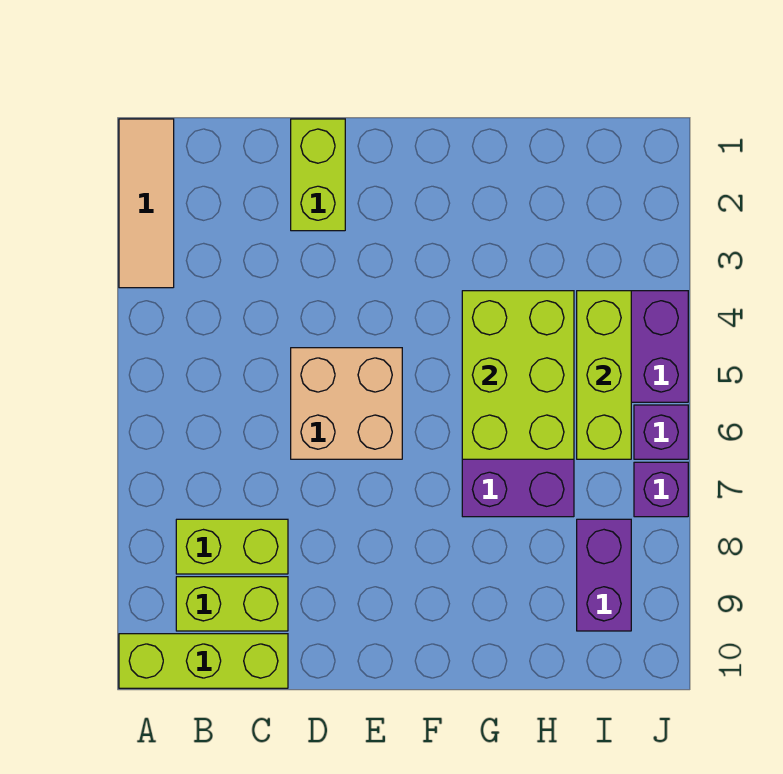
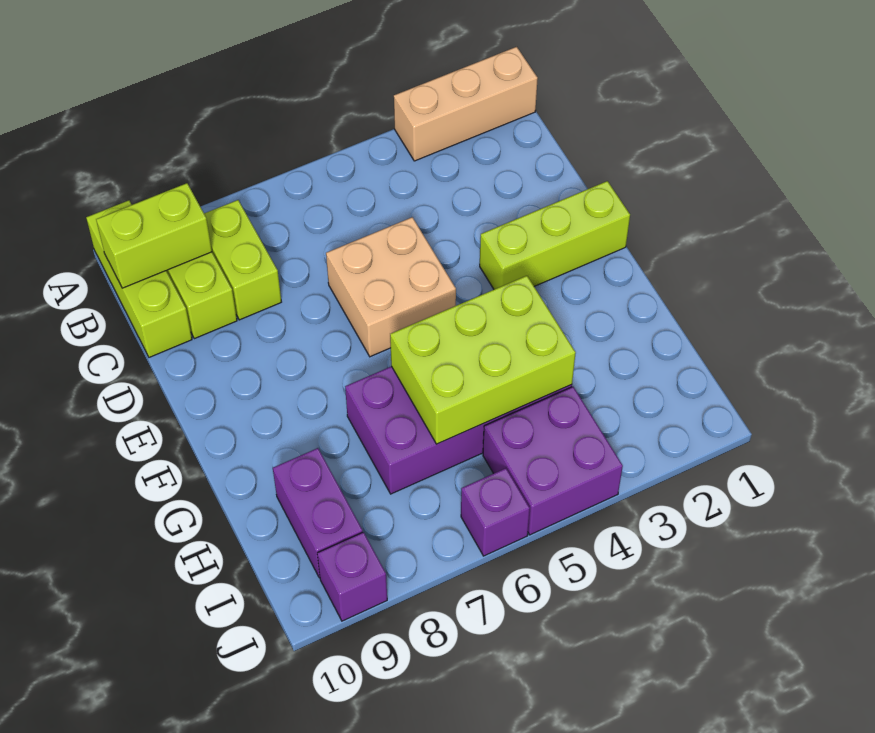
tan tile A1:A3 level 1 -> tan brick A1:A3 level 1
lime brick D1:D2 level 1 -> lime brick B9:B10 level 2
lime brick I4:I6 level 2 -> lime brick E1:E3 level 1
purple brick I8:I9 level 1 -> purple brick H9:I9 level 1
purple brick J7 level 1 -> purple brick J9 level 1

